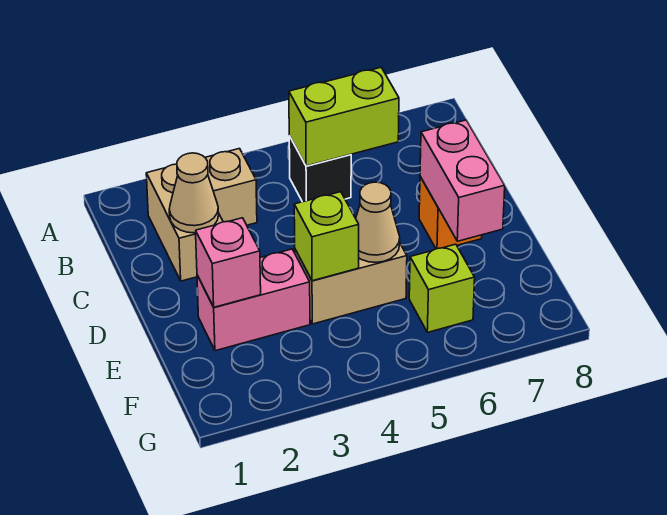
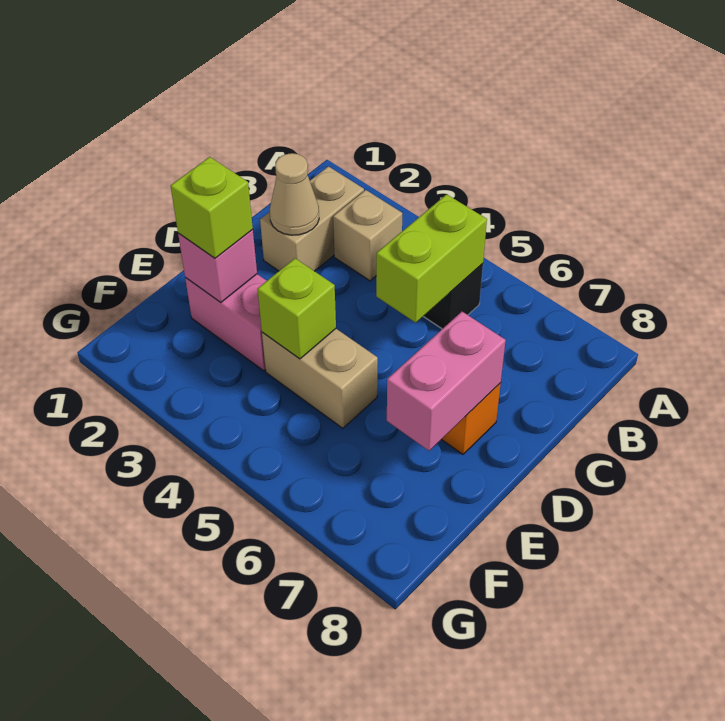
lime brick B5:B6 level 2 -> lime brick B5:C5 level 2
tan cone E5 level 2 -> none
lime brick F6 level 1 -> lime brick E2 level 3

